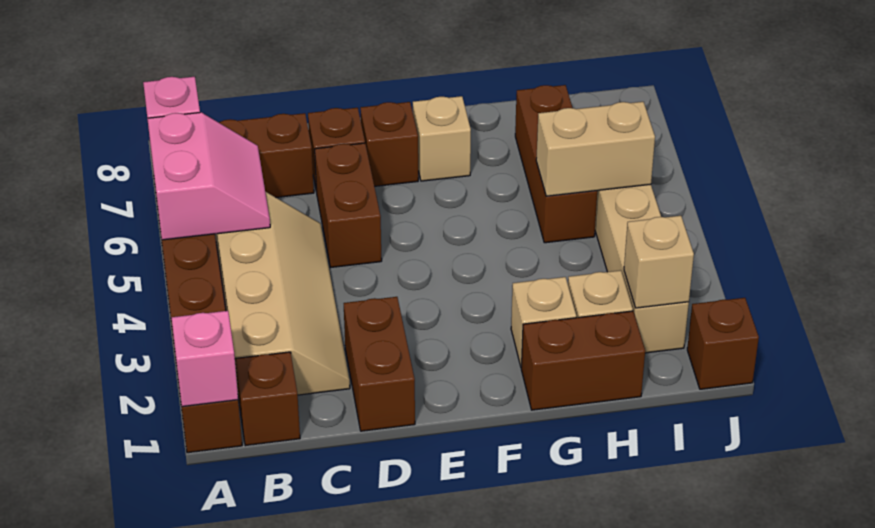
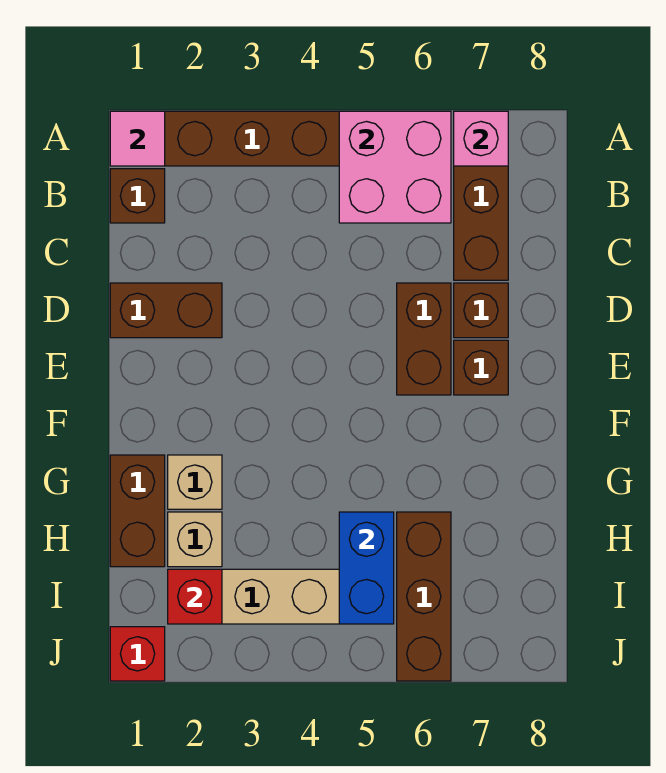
pink brick A1 level 2 -> pink tile A1 level 2
pink slope A5:B6 level 2 top A -> pink brick A5:B6 level 2
tan slope B2:C5 level 1 top B -> none
brown brick D5:D6 level 1 -> brown brick D6:E6 level 1
tan brick F7 level 1 -> none
brown brick H5:H7 level 1 -> brown brick H6:J6 level 1
tan brick H5:I5 level 2 -> blue brick H5:I5 level 2
tan brick I2 level 2 -> red brick I2 level 2
brown brick J1 level 1 -> red brick J1 level 1

